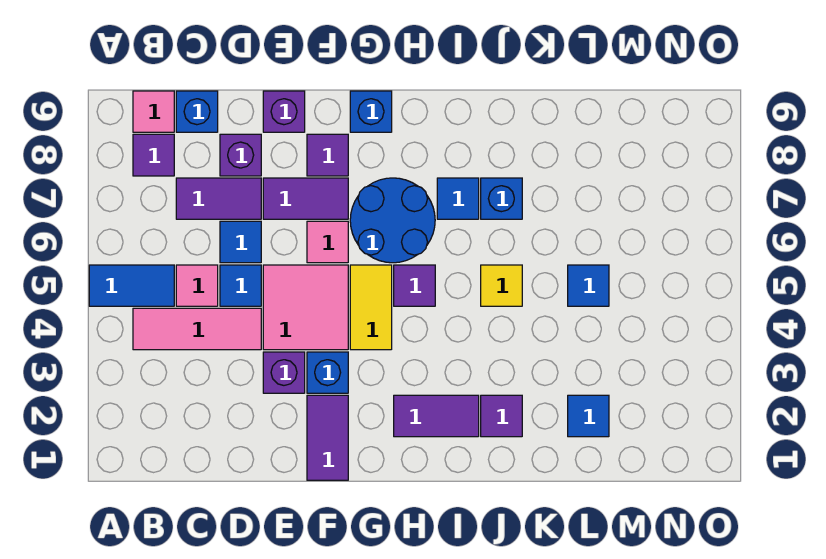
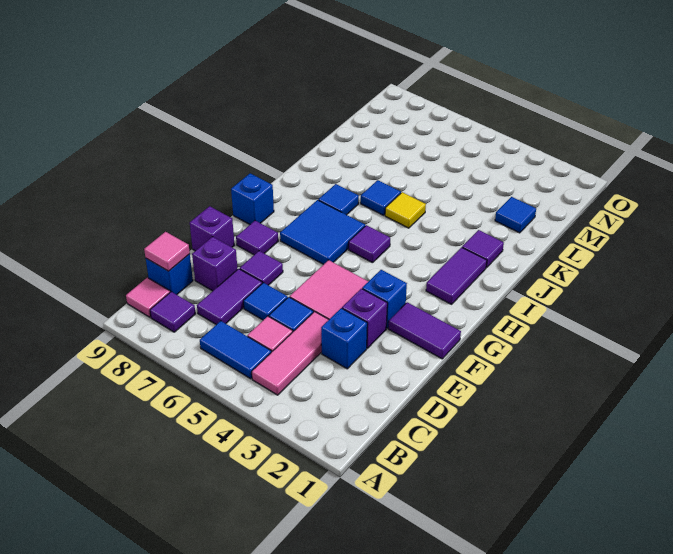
blue tile A5:B5 level 1 -> blue tile B5:B6 level 1
purple tile E7:F7 level 1 -> purple tile E7 level 1
pink tile F6 level 1 -> pink tile C9 level 2
yellow tile G4:G5 level 1 -> none
blue round brick G6:H7 level 1 -> blue tile G6:H7 level 1
blue brick J7 level 1 -> blue brick D3 level 1
blue tile L5 level 1 -> blue tile J6 level 1

